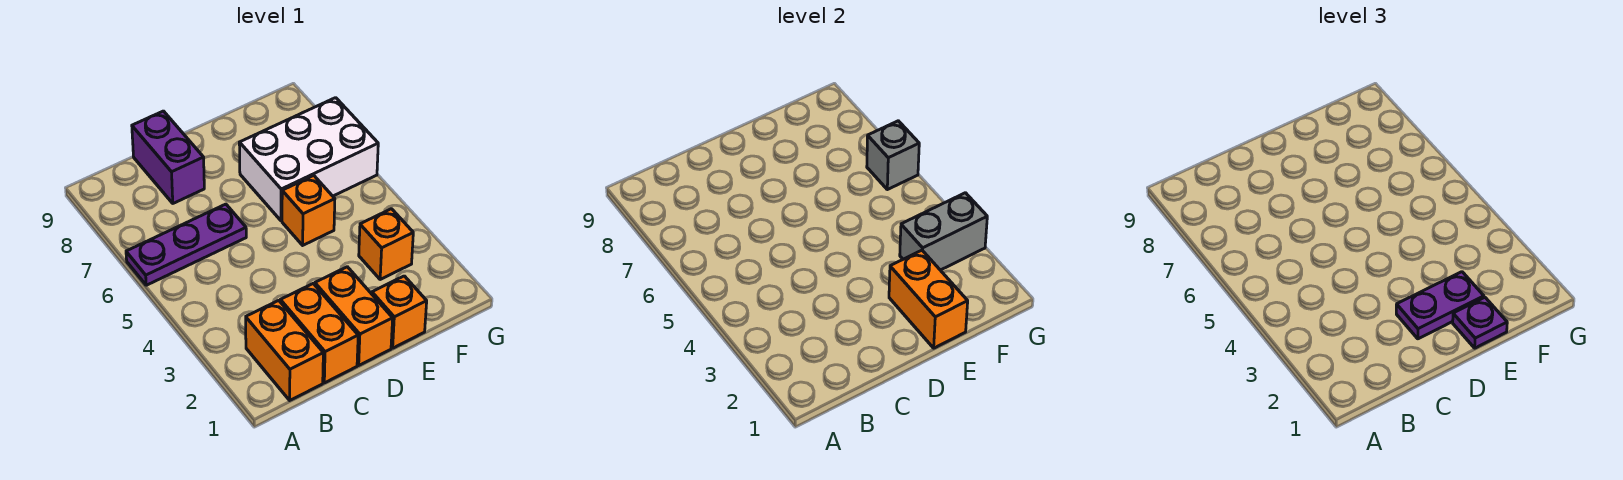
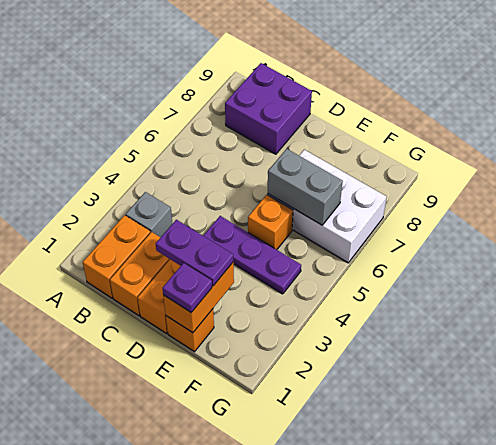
purple plate A6:C6 level 1 -> purple plate D4:F4 level 1
purple brick C8:C9 level 1 -> purple brick B8:C9 level 1
orange brick F3 level 1 -> none
grey brick F3:G3 level 2 -> grey brick E6:F6 level 2
grey brick G6 level 2 -> grey brick B3 level 1

